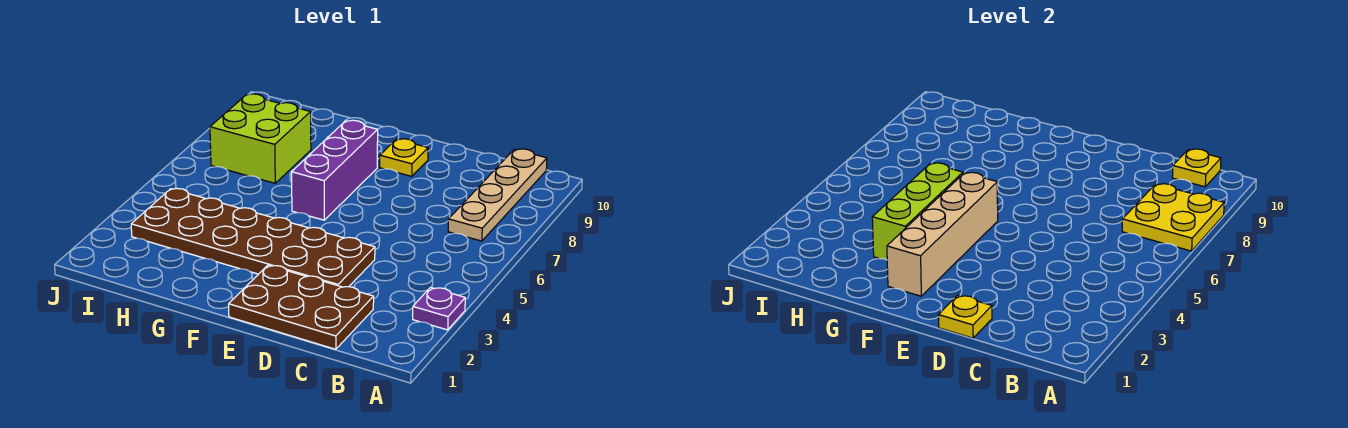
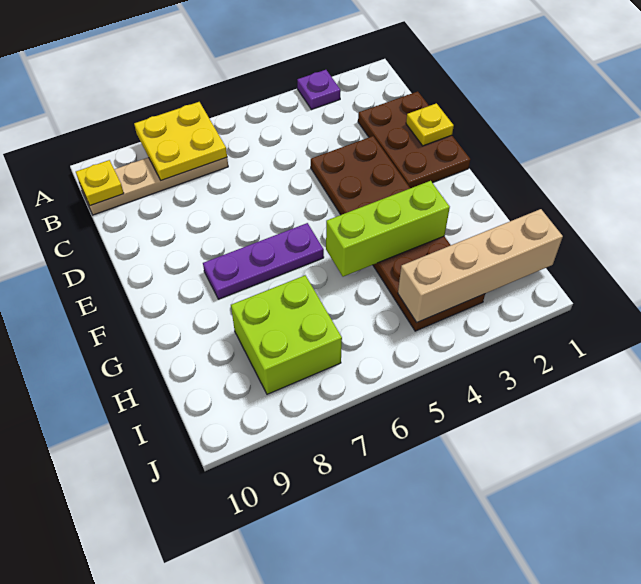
yellow plate E9 level 1 -> none
tan brick F2:F5 level 2 -> tan brick I1:I4 level 2
purple brick F6:F8 level 1 -> purple plate F6:F8 level 1

